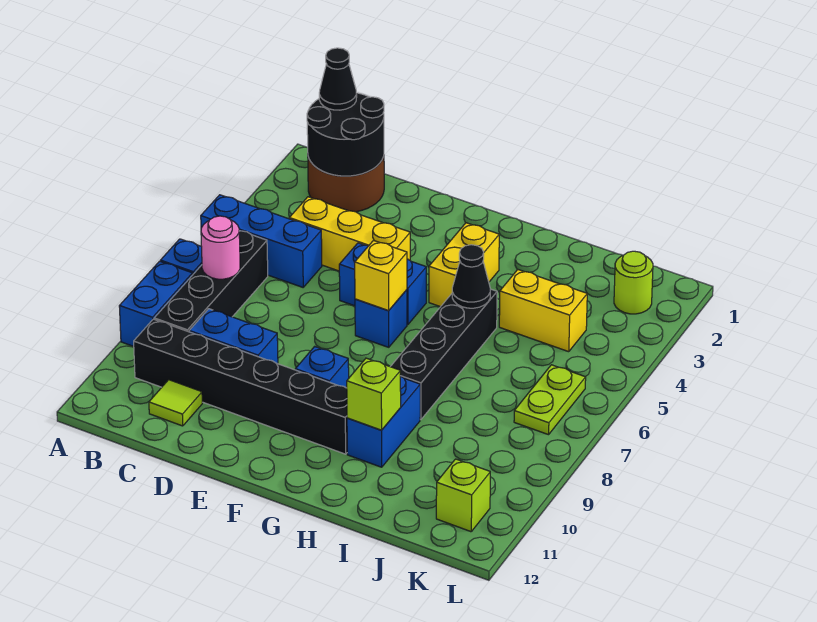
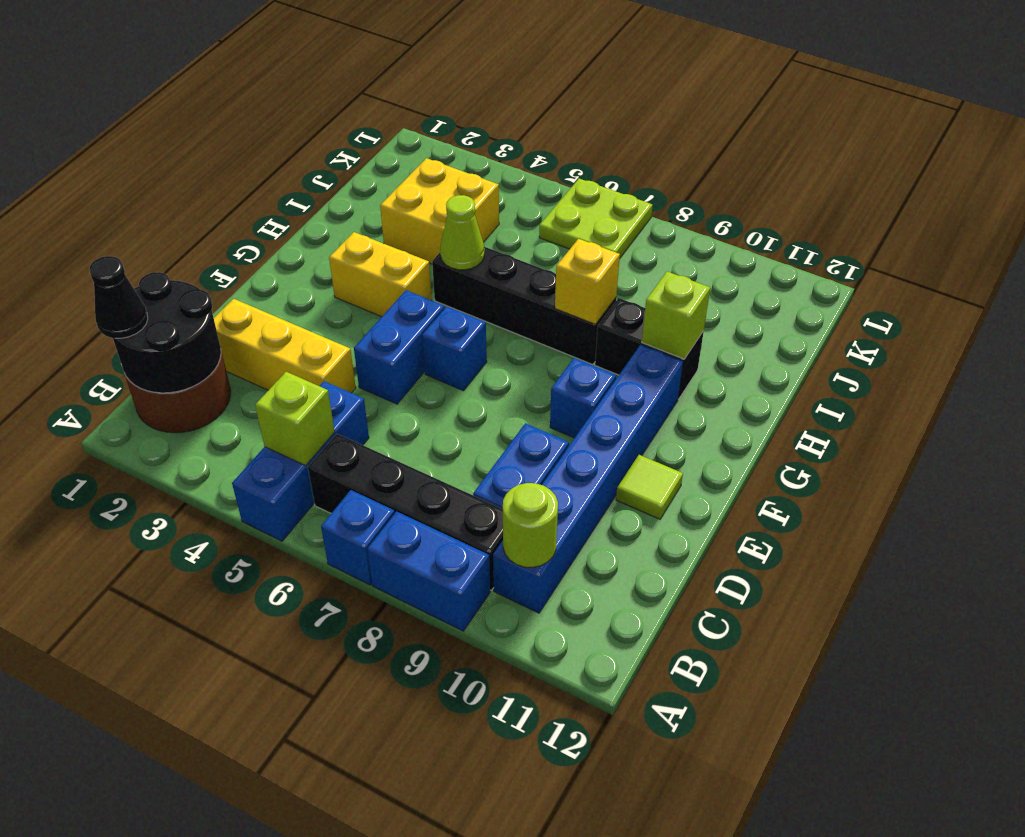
pink round brick B7 level 2 -> none
black brick B10:G10 level 1 -> blue brick B10:G10 level 1
yellow brick C4:E4 level 1 -> yellow brick D2:D4 level 1
lime tile C11 level 1 -> lime tile E11 level 1
yellow brick F6 level 2 -> yellow brick H8 level 2
black cone H5 level 2 -> lime cone H5 level 2
blue brick H9:H10 level 1 -> black brick H9:H10 level 1
yellow brick I4:J4 level 1 -> yellow brick I3:J4 level 1
lime round brick K2 level 1 -> lime round brick B10 level 2
lime plate K6:K7 level 1 -> lime plate K6:L7 level 1
lime brick K11 level 1 -> lime brick B5 level 2

